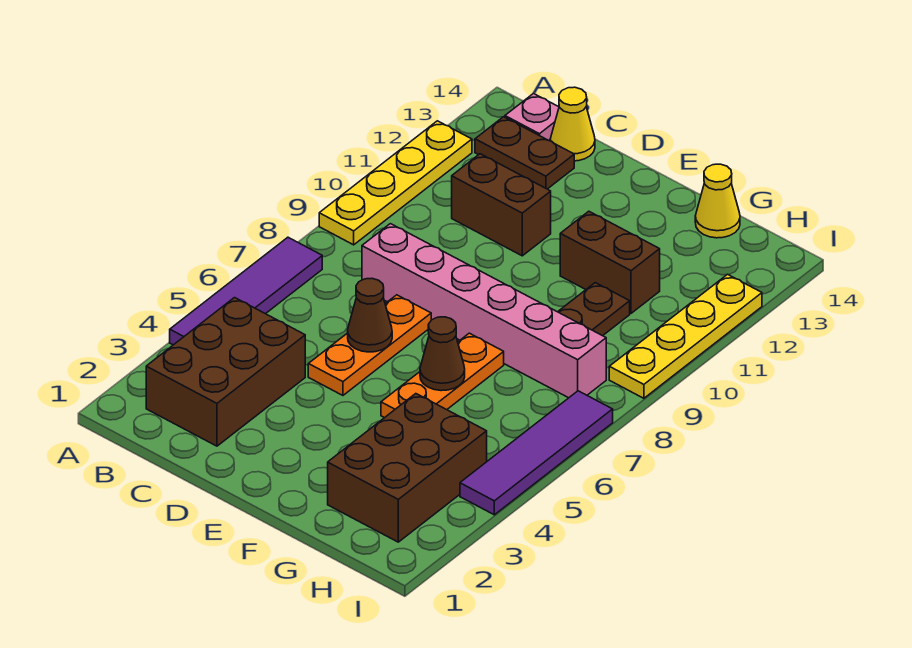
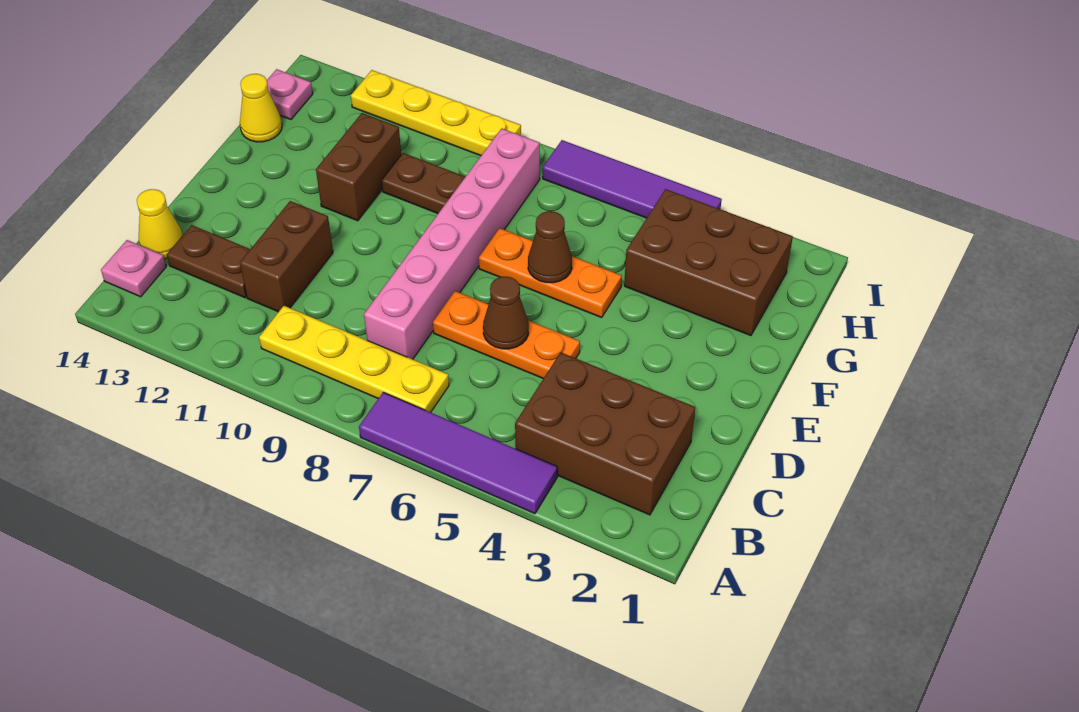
yellow plate A9:A12 level 1 -> yellow plate B7:B10 level 1
brown plate B13:C13 level 1 -> brown plate C12:C13 level 1
none -> pink plate H14 level 1

